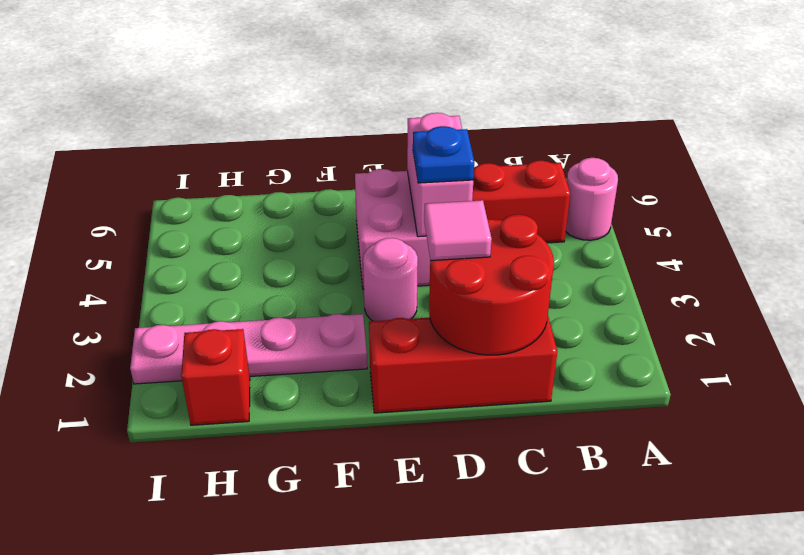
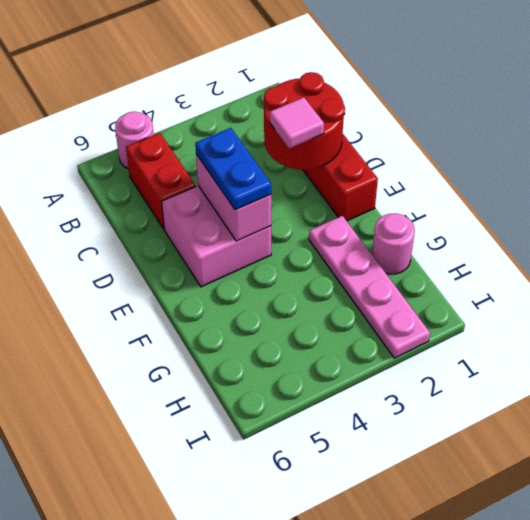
pink brick D4:D5 level 2 -> pink brick D4:E4 level 2
blue plate D4 level 3 -> blue plate D4:E4 level 3
pink round brick E3 level 1 -> pink round brick G1 level 1
red brick H1 level 1 -> none

